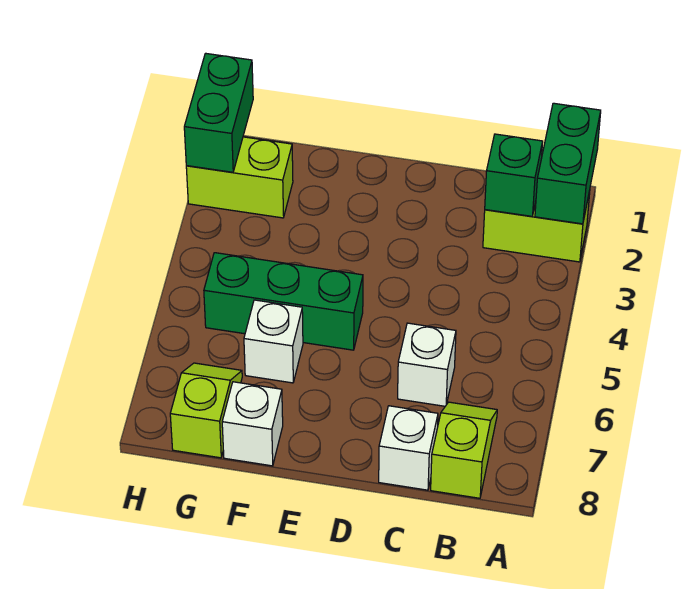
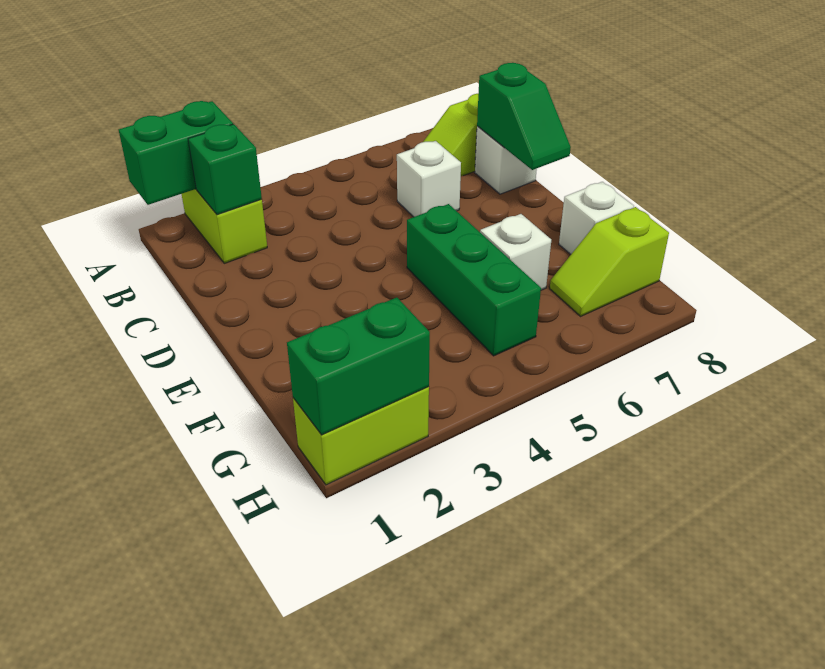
none -> green slope C8:D8 level 2 top C
lime brick G2:H2 level 1 -> lime brick H1:H2 level 1

